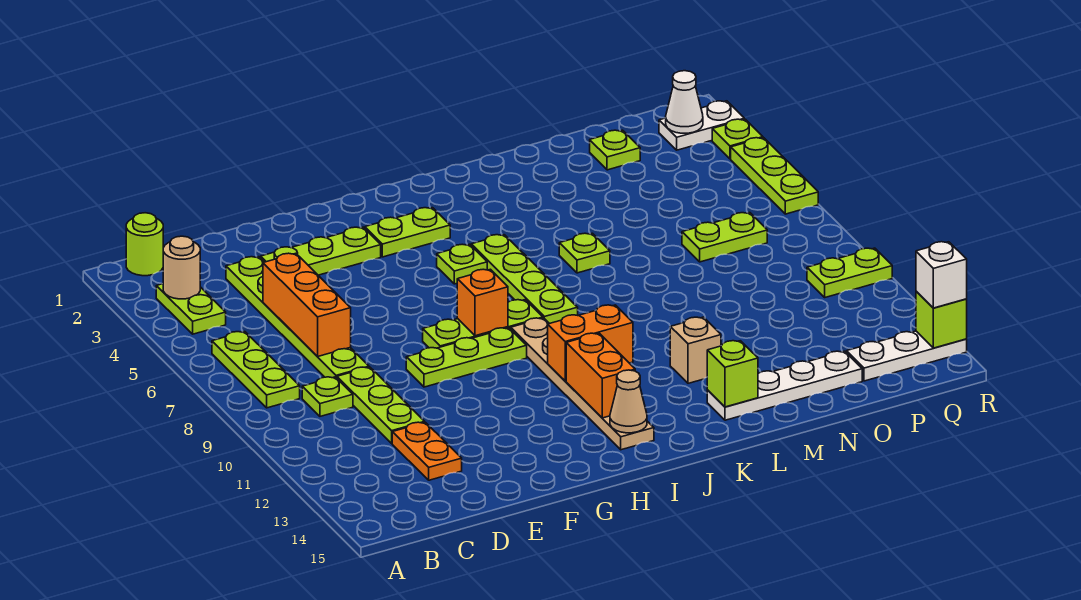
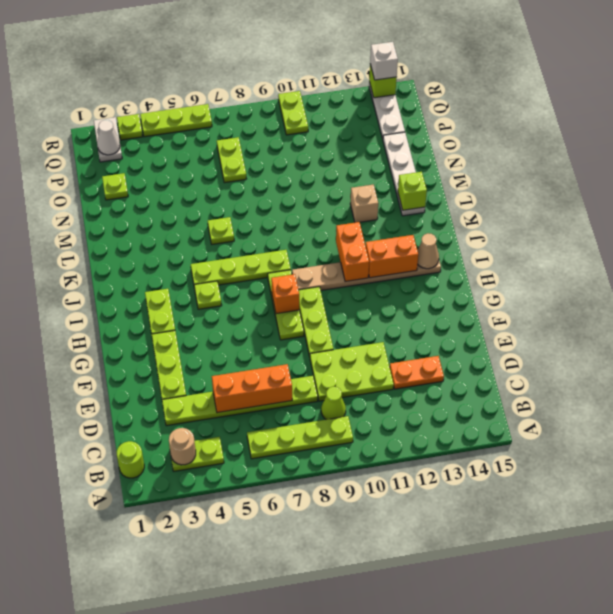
lime plate B6:B8 level 1 -> lime plate B6:B9 level 1
lime plate C9 level 1 -> lime cone C9 level 1
lime plate D9:D11 level 1 -> lime plate D9:E11 level 1

